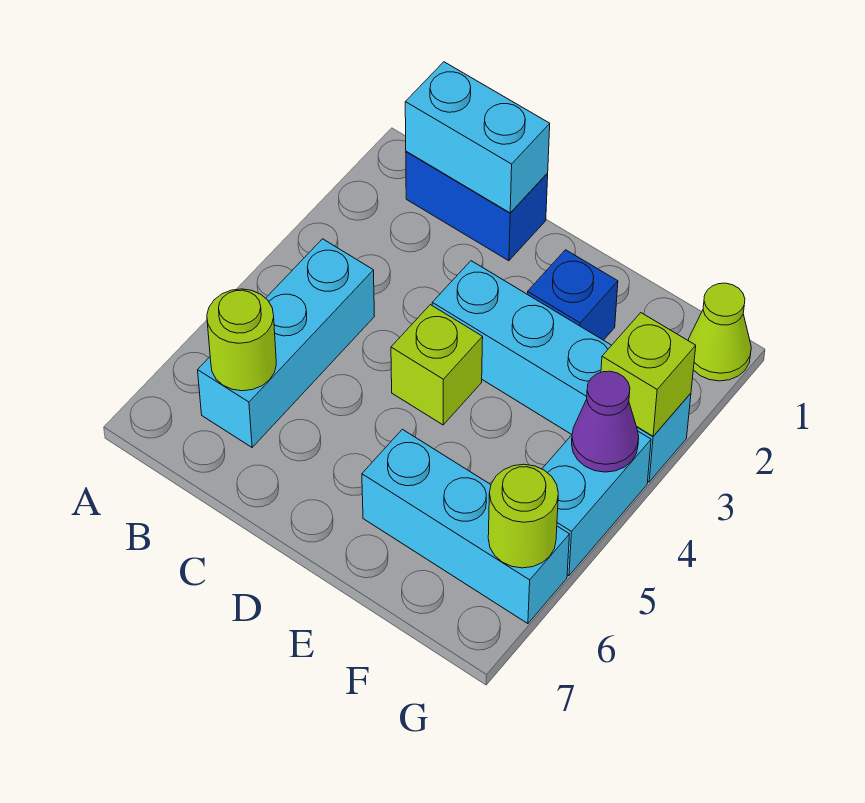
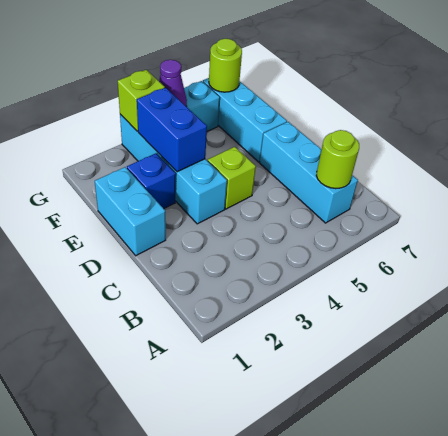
blue brick B1:C1 level 1 -> blue brick E3:F3 level 2
cyan brick B1:C1 level 2 -> cyan brick D1:E1 level 1
cyan brick B4:B6 level 1 -> cyan brick B6:D6 level 1
lime cone G1 level 1 -> none

